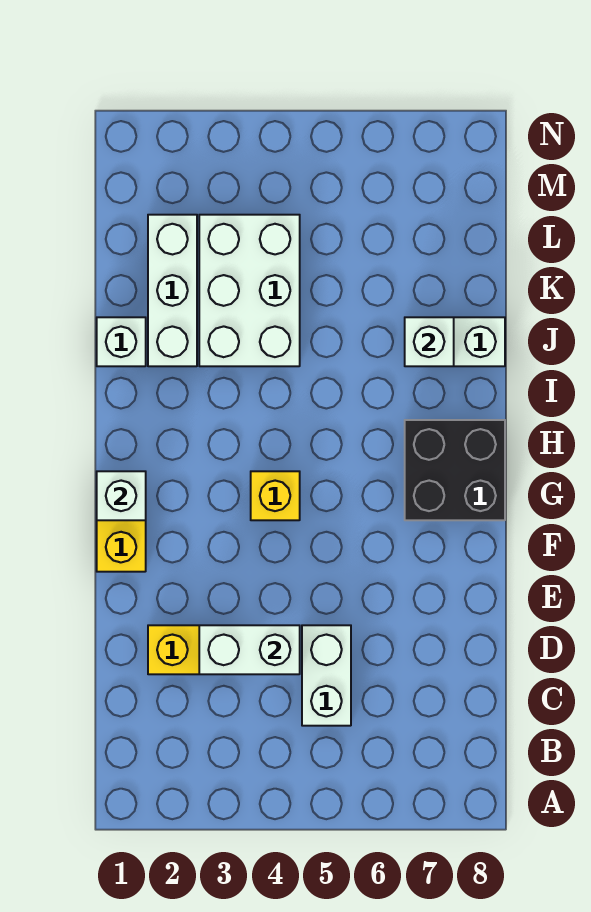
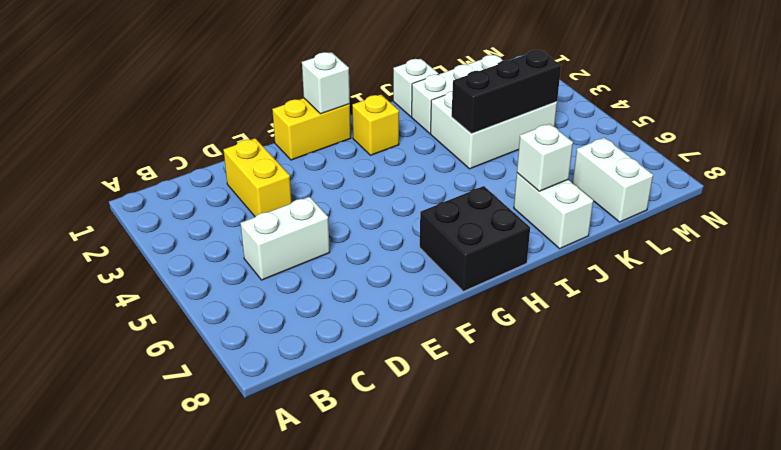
white brick D3:D4 level 2 -> white brick L7:L8 level 1
yellow brick G4 level 1 -> yellow brick H2 level 1
none -> black brick J4:L4 level 2

